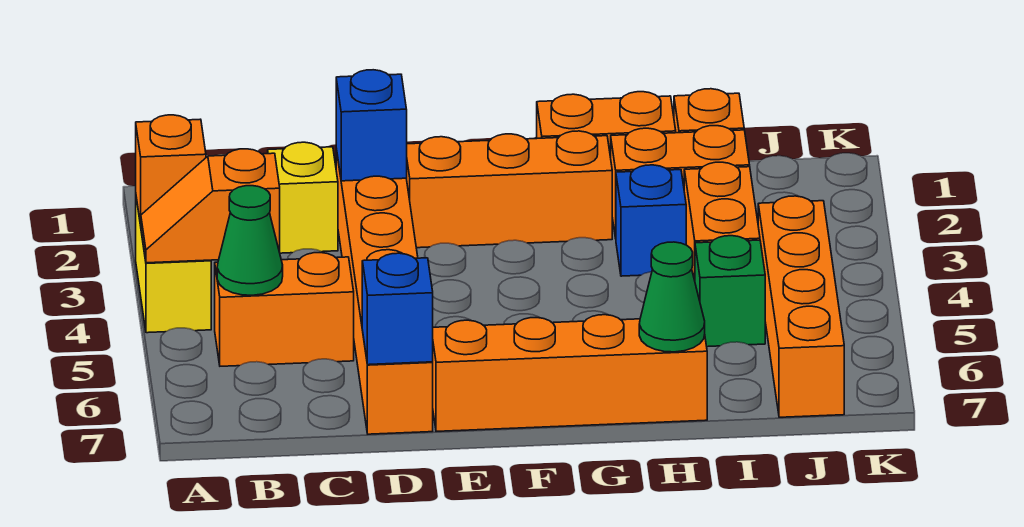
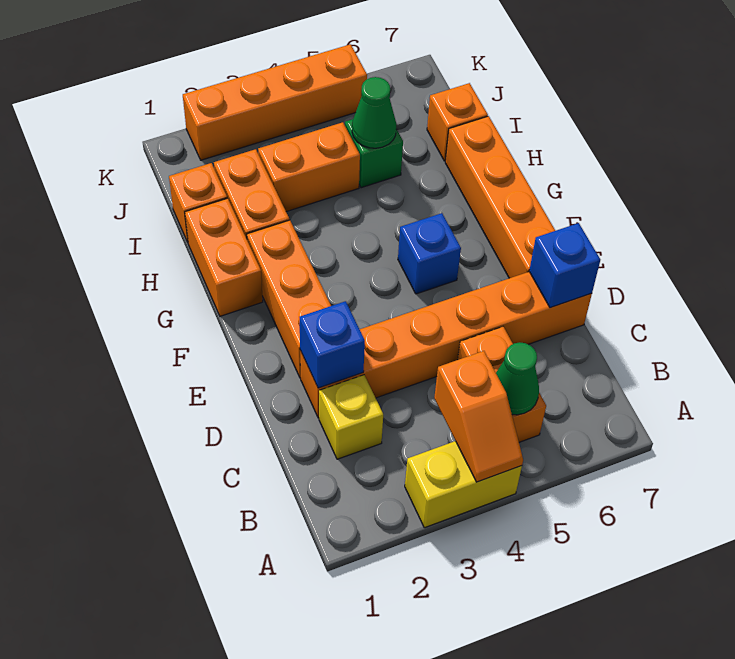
orange brick A3 level 2 -> orange brick I7 level 1
blue brick H3 level 1 -> blue brick F5 level 1
green cone H7 level 2 -> green cone I5 level 2
orange brick J4:J7 level 1 -> orange brick K2:K5 level 1

